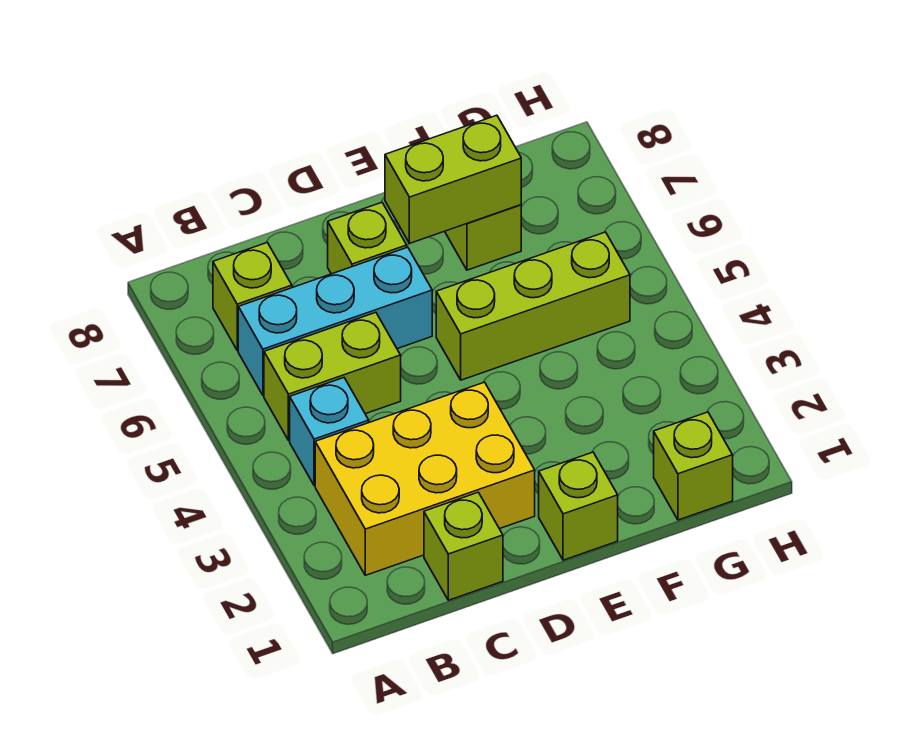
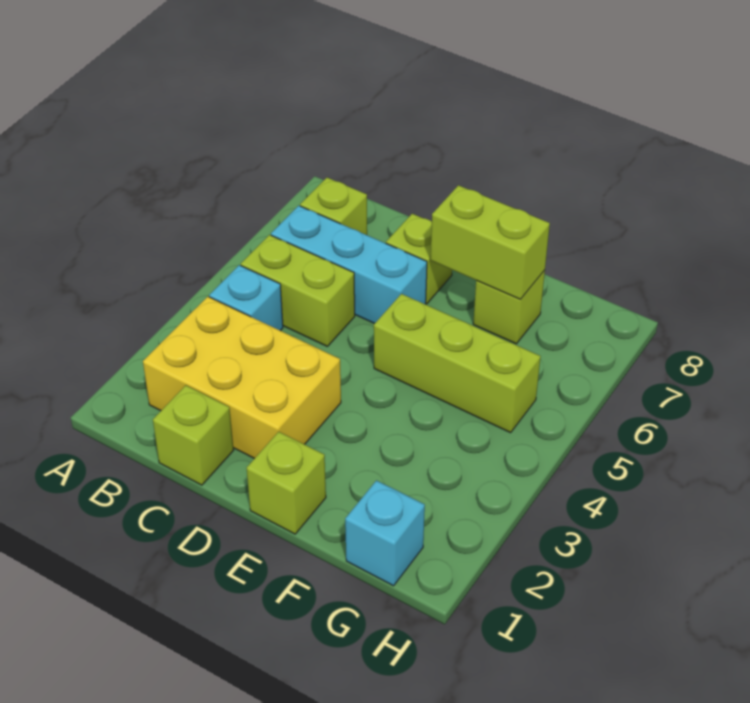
lime brick G1 level 1 -> cyan brick G1 level 1

